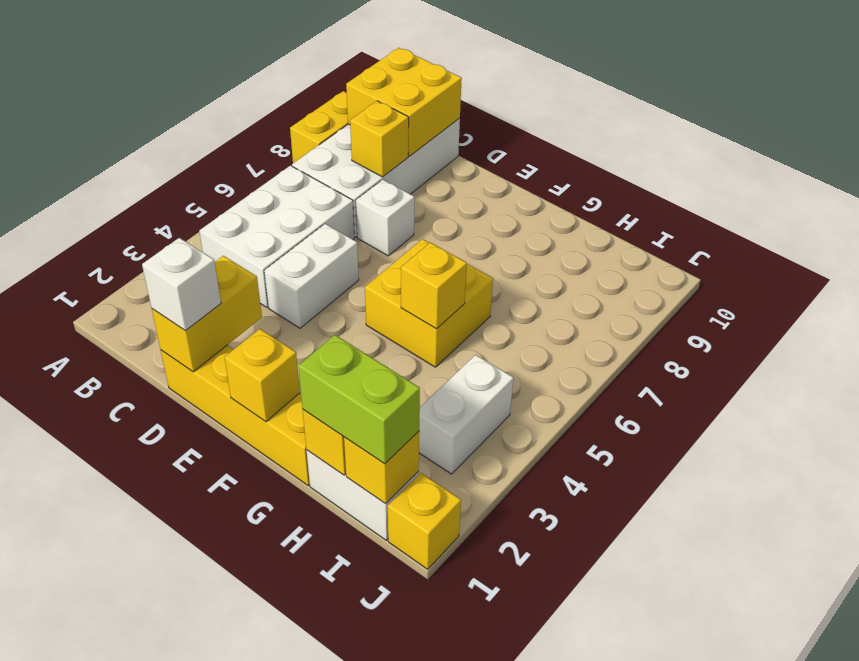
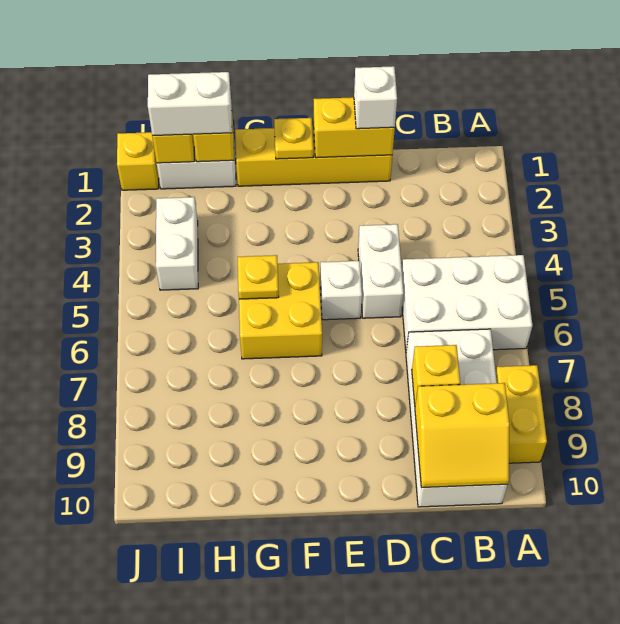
white brick B4:C6 level 1 -> white brick A5:C6 level 1
yellow brick B9:C10 level 2 -> yellow slope B9:C10 level 2 top 9
yellow brick D1:D2 level 2 -> yellow brick D1:E1 level 2
white brick D7 level 1 -> white brick E5 level 1
yellow brick F1 level 2 -> yellow plate F1 level 2
yellow brick G5 level 2 -> yellow plate G5 level 2
lime brick H1:I1 level 3 -> white brick H1:I1 level 3

